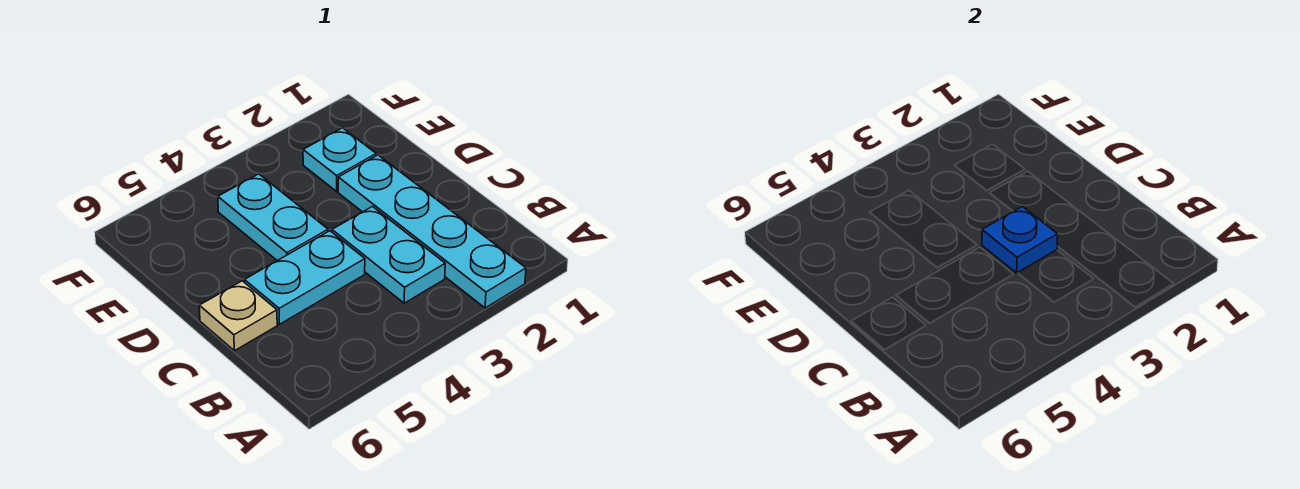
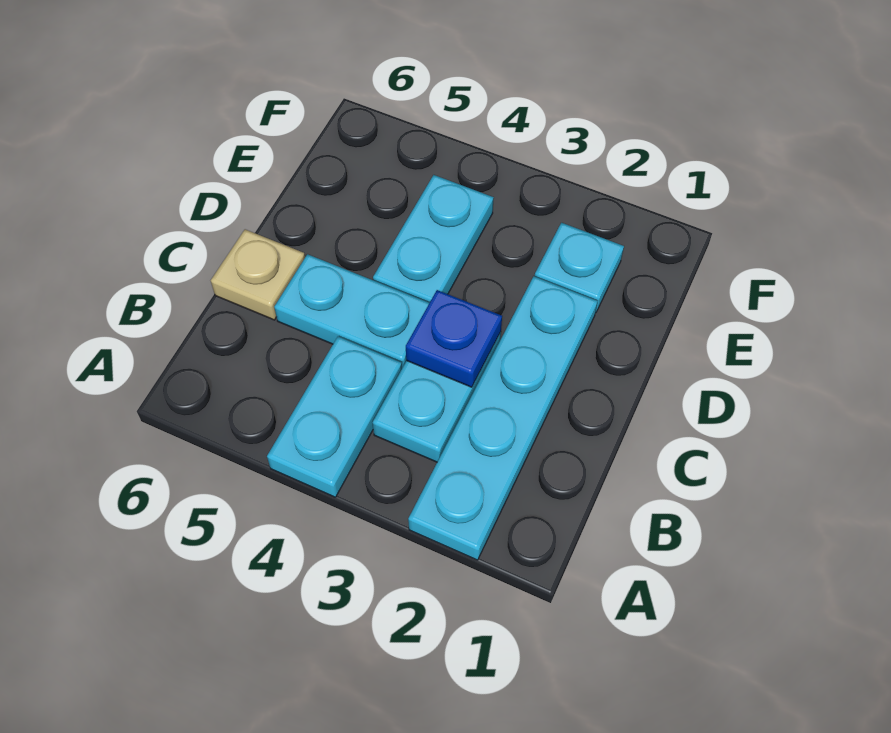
none -> cyan plate A4:B4 level 1

